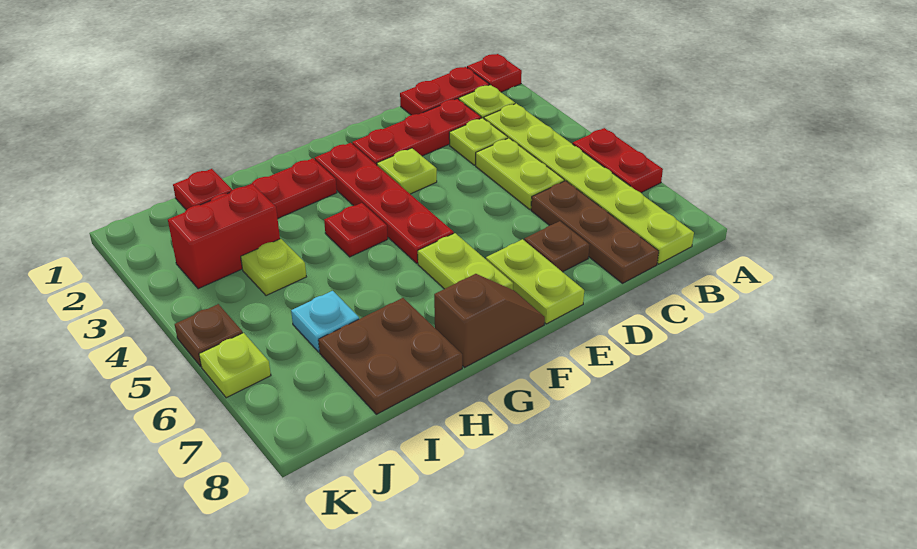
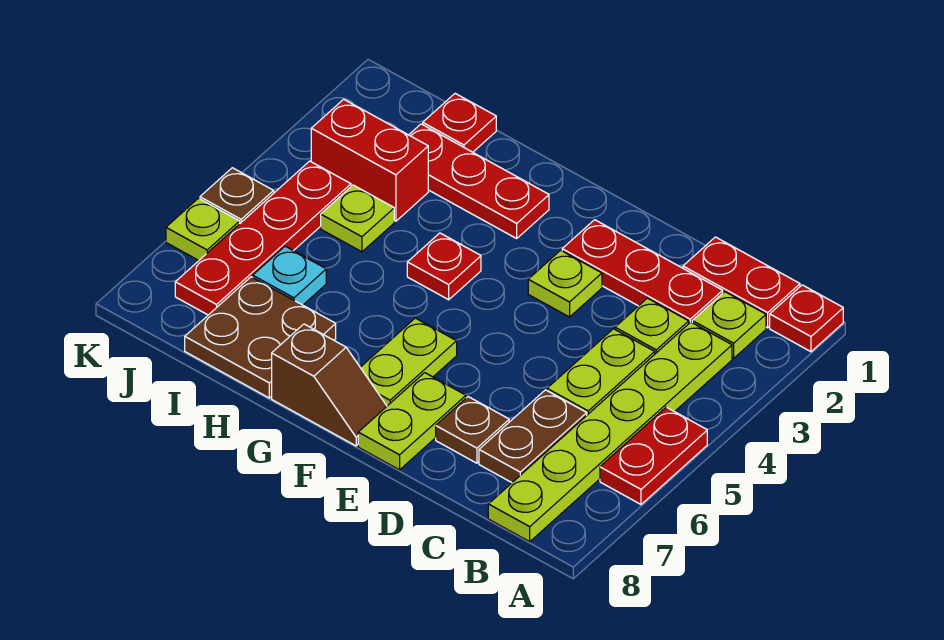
brown plate C6:C8 level 1 -> brown plate C6:C7 level 1
red plate F2:F5 level 1 -> red plate J4:J7 level 1

